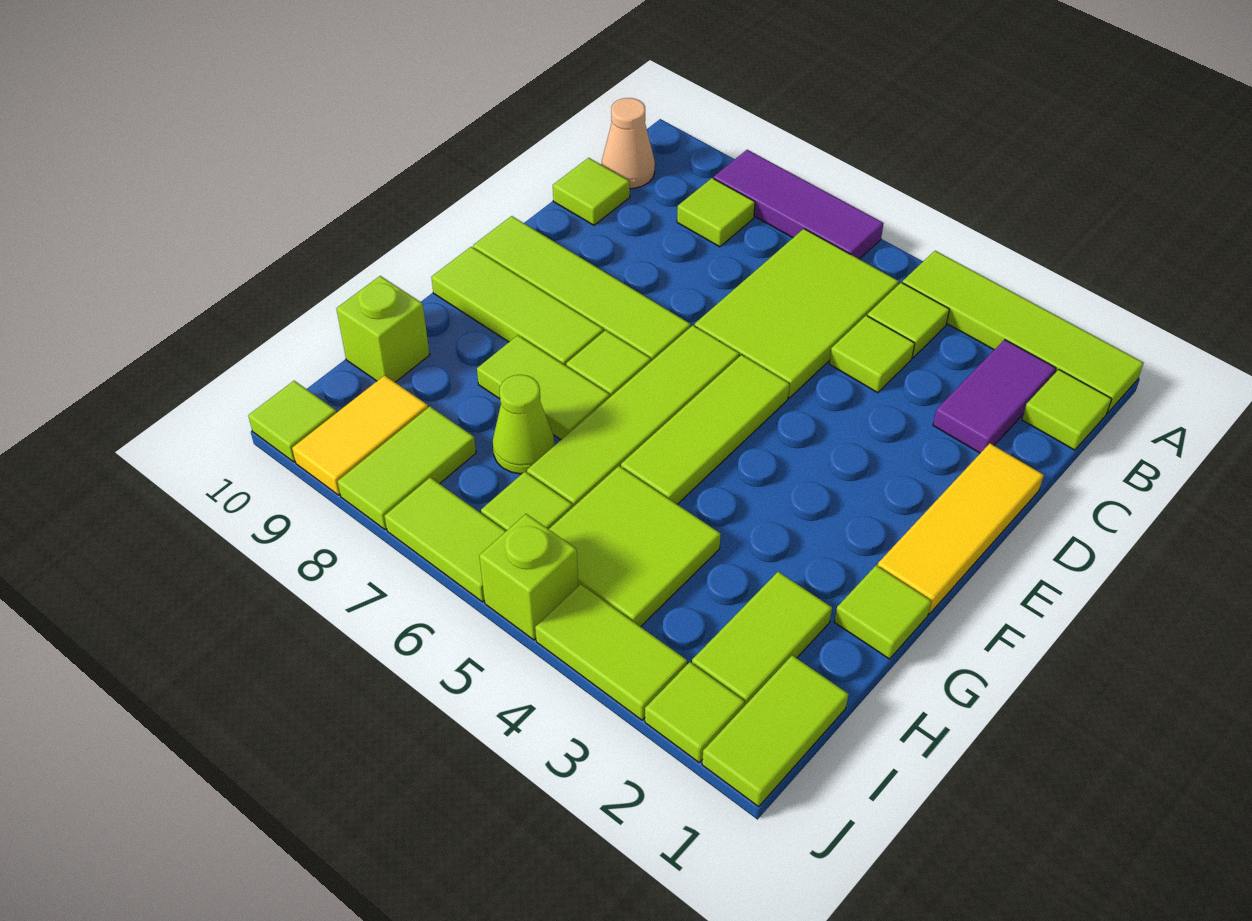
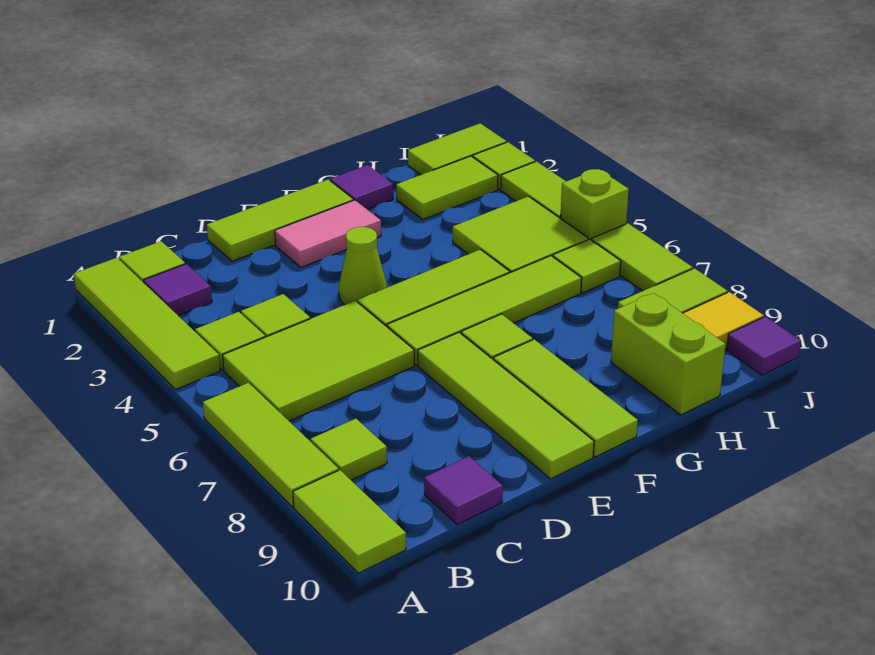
purple tile A6:A8 level 1 -> lime tile A6:A8 level 1
purple tile B2:C2 level 1 -> purple tile B2 level 1
tan cone B10 level 1 -> none
lime tile C10 level 1 -> purple tile C10 level 1
yellow tile D1:F1 level 1 -> lime tile D1:F1 level 1
none -> pink tile E2:F2 level 1
lime tile G1 level 1 -> purple tile G1 level 1
lime tile G7:G8 level 1 -> lime tile A9:A10 level 1
lime cone H7 level 1 -> lime cone E4 level 1
lime brick H10 level 1 -> lime brick H9:H10 level 1
lime tile J10 level 1 -> purple tile J10 level 1

